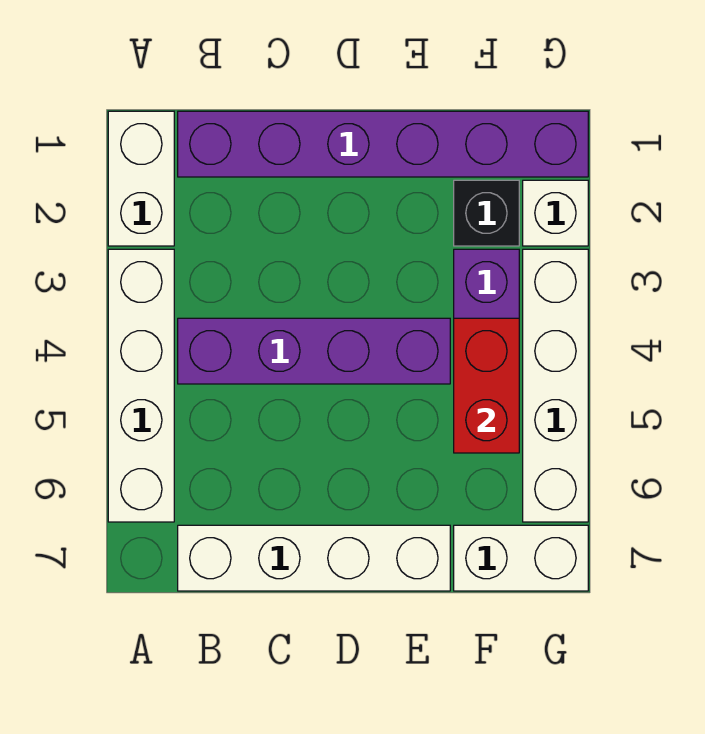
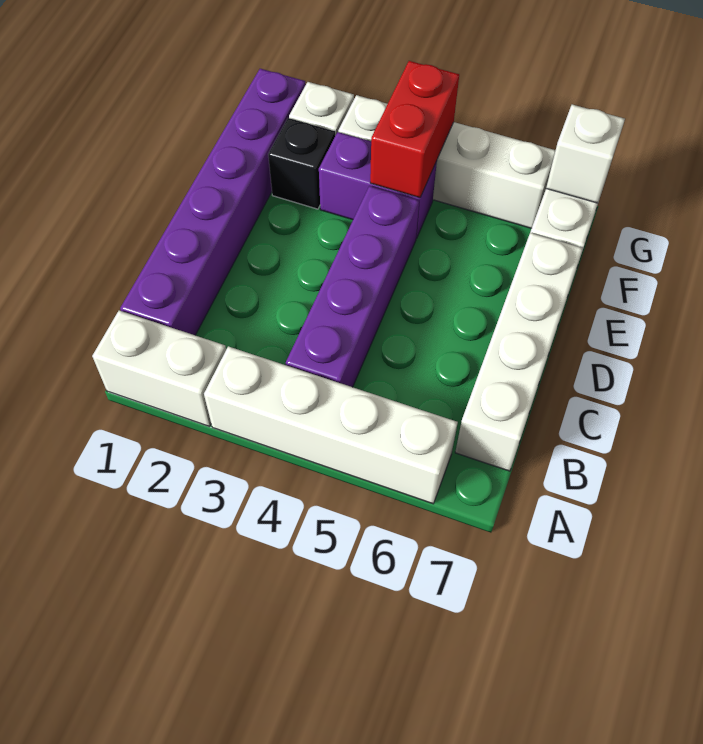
red brick F4:F5 level 2 -> red brick F4:G4 level 2
none -> white brick G7 level 2

